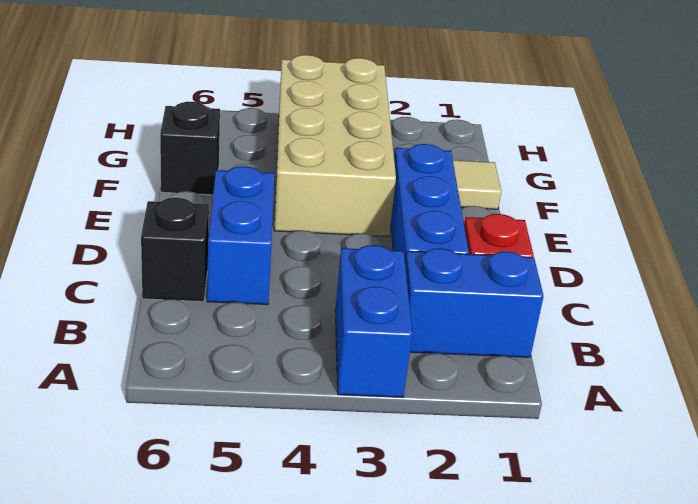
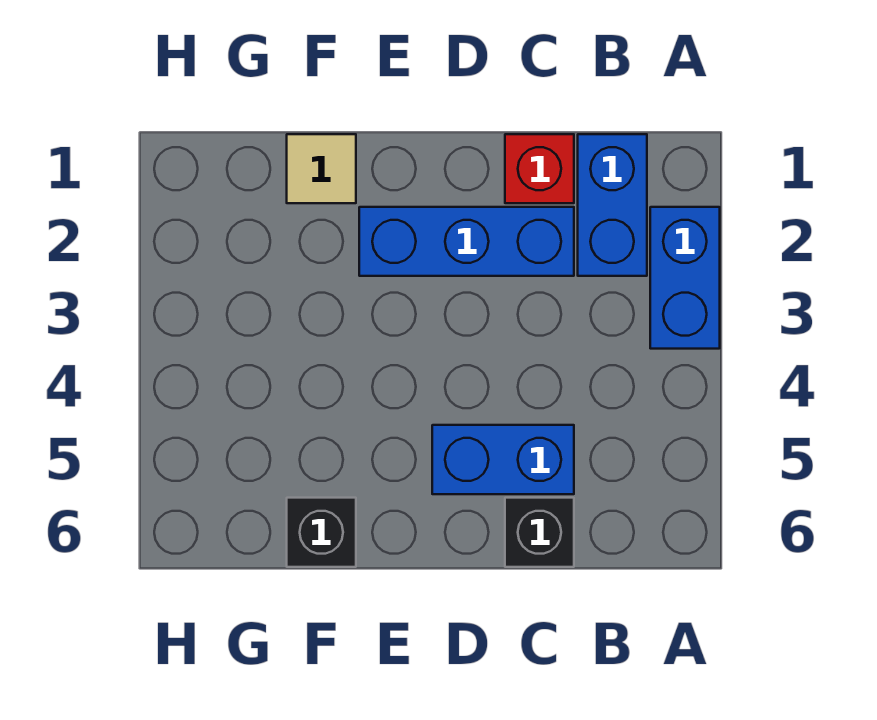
blue brick A3:B3 level 1 -> blue brick A2:A3 level 1
tan brick E3:H4 level 1 -> none

